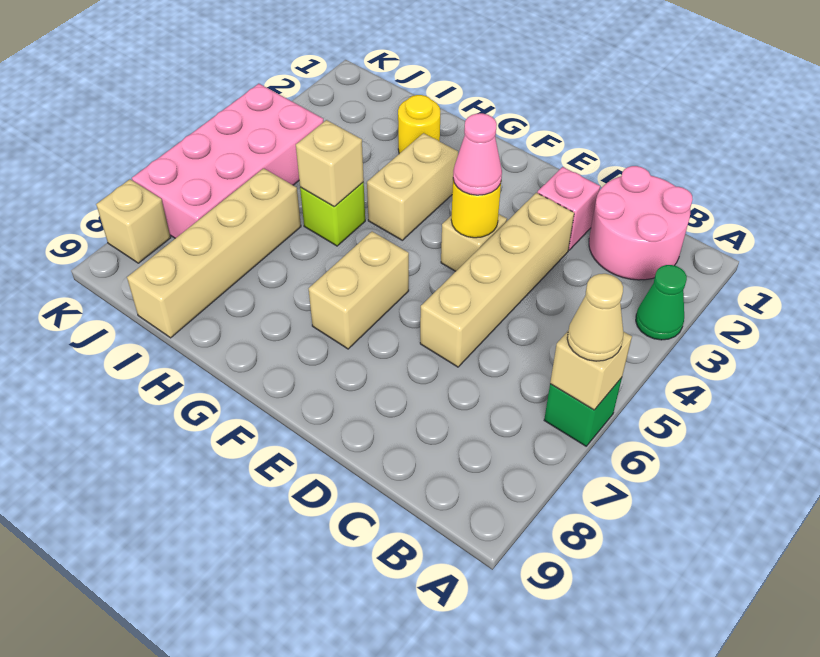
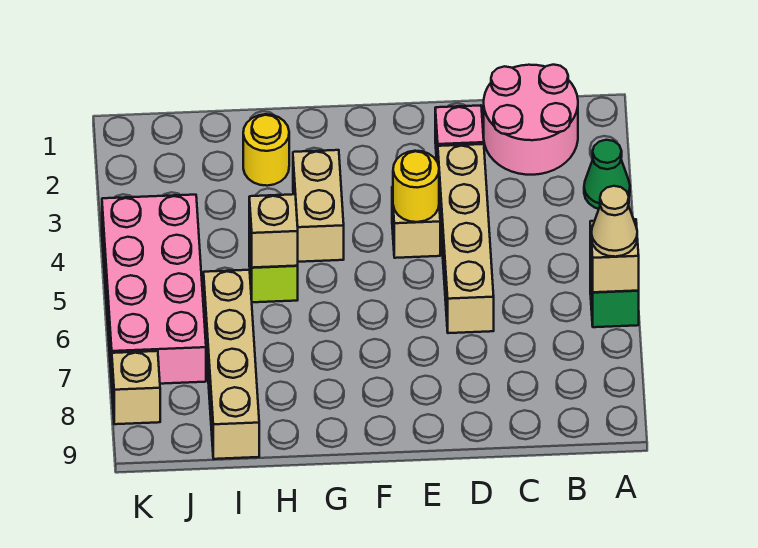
pink cone E4 level 3 -> none
tan brick F6:F7 level 1 -> none

